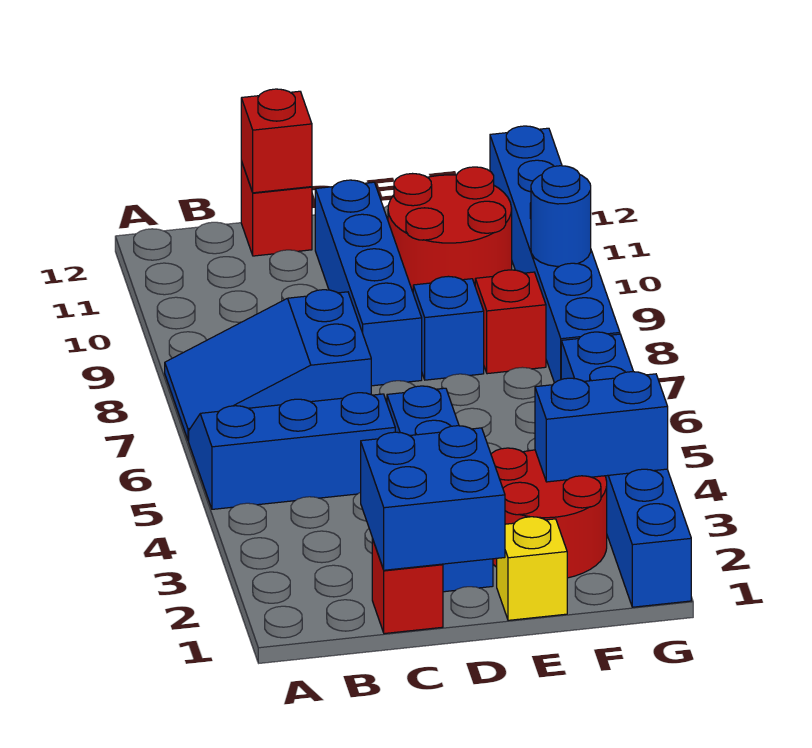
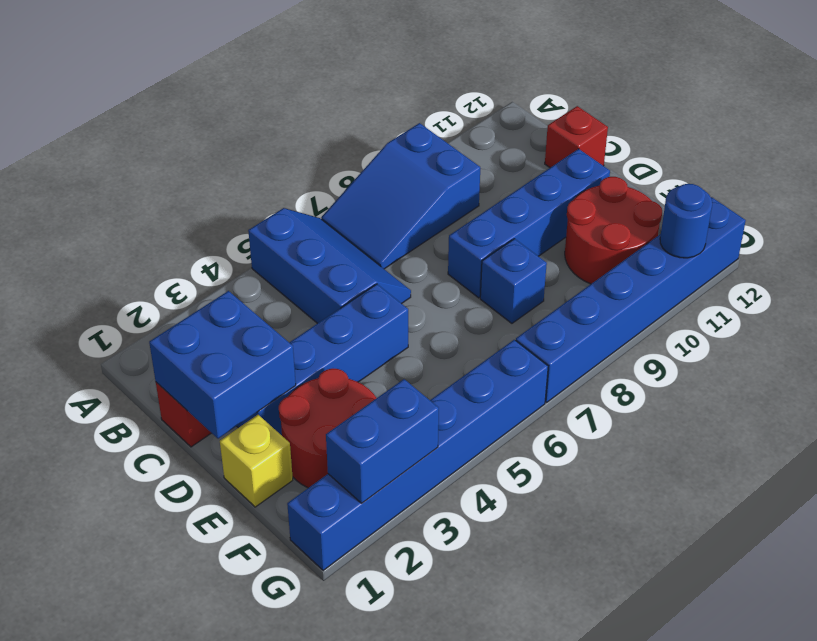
blue slope A7:C8 level 1 top C -> blue slope A7:B9 level 1 top 9
red brick C12 level 2 -> none
blue brick F3:G3 level 2 -> blue brick G2:G3 level 2
red brick F8 level 1 -> none
blue round brick G9 level 2 -> blue round brick G11 level 2

